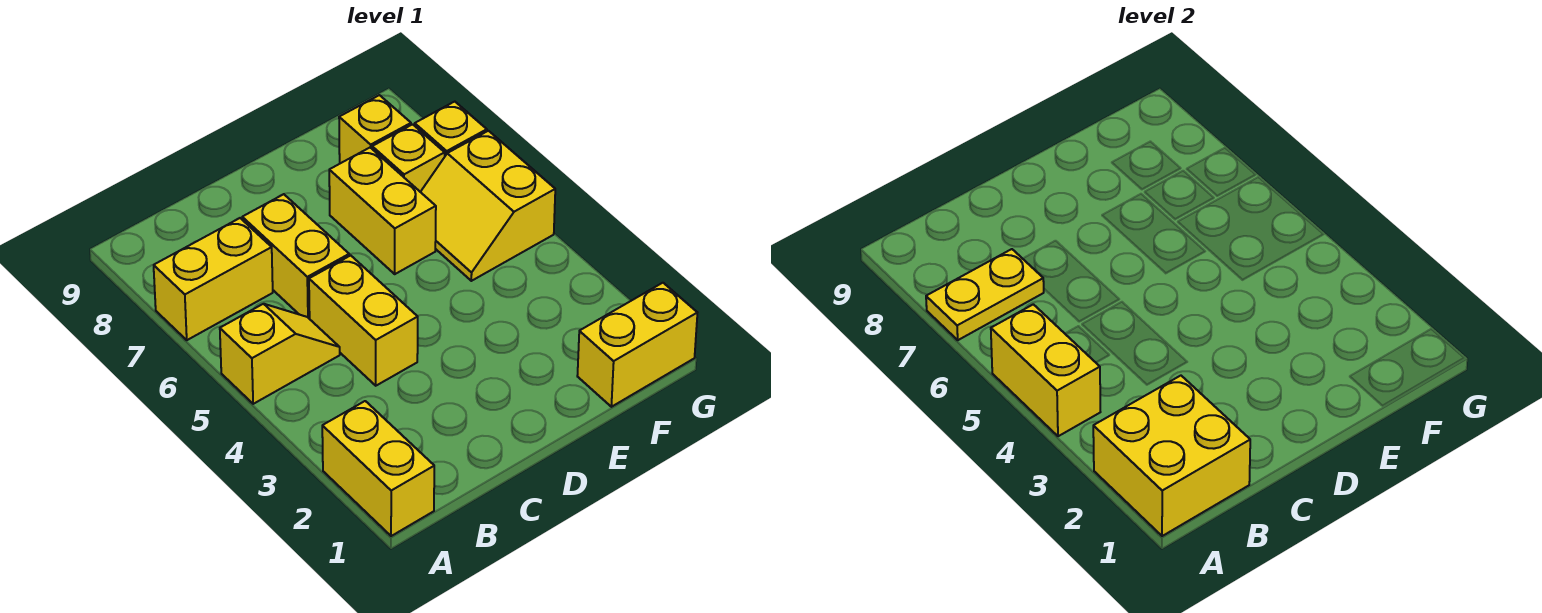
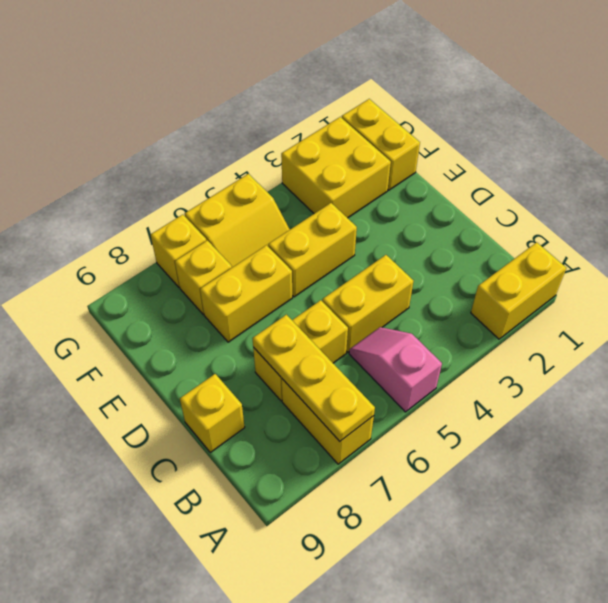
yellow brick A1:B2 level 2 -> yellow brick F2:G3 level 1
yellow brick A4:A5 level 2 -> yellow brick E4:E5 level 1
yellow slope A5:B5 level 1 top A -> pink slope A5:B5 level 1 top A
yellow plate A7:B7 level 2 -> yellow plate A7:C7 level 2
yellow brick F8 level 1 -> yellow brick C9 level 1

